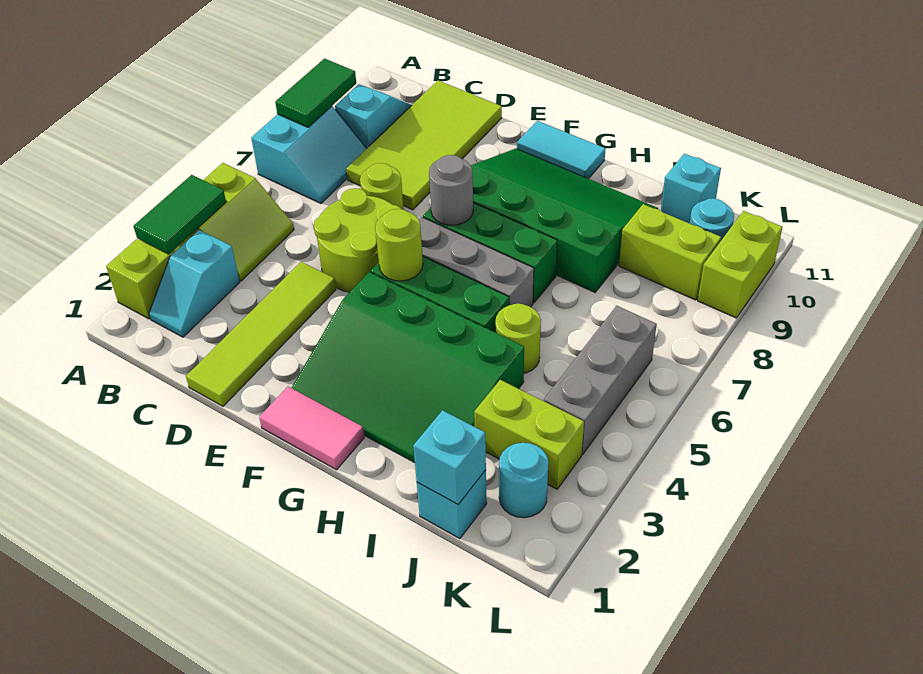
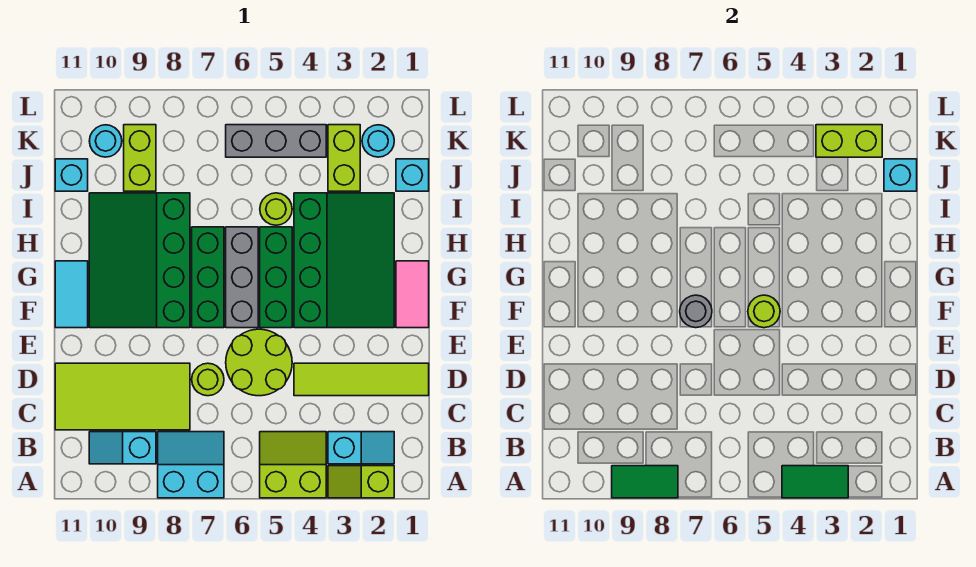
lime brick L9:L10 level 1 -> lime brick K2:K3 level 2

